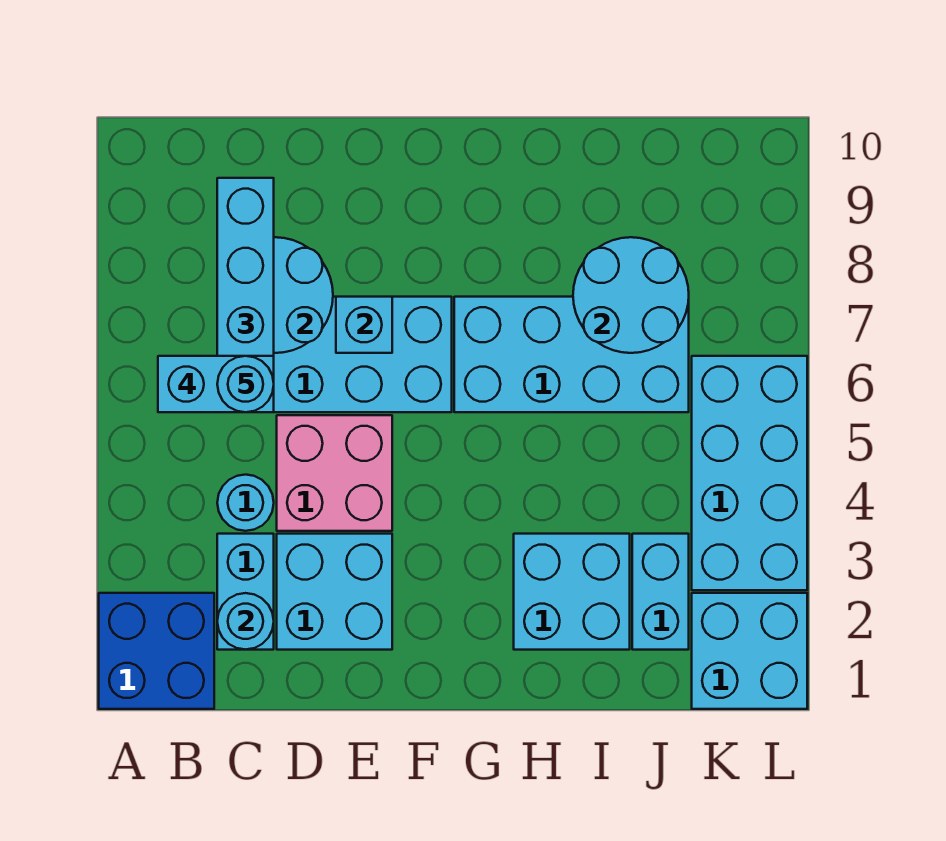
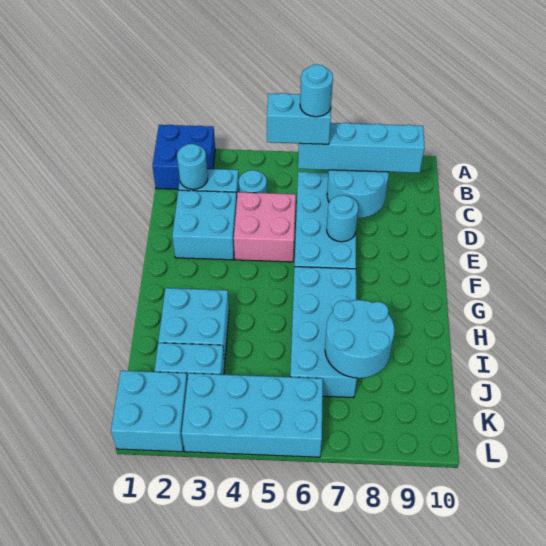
cyan brick B6:C6 level 4 -> cyan brick C5:C6 level 4
cyan brick E7 level 2 -> cyan round brick E7 level 2

